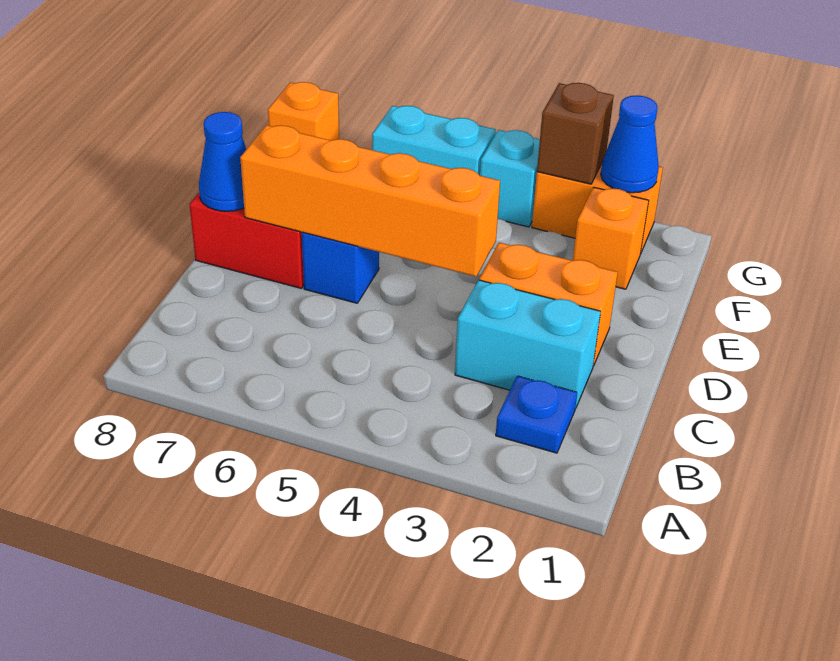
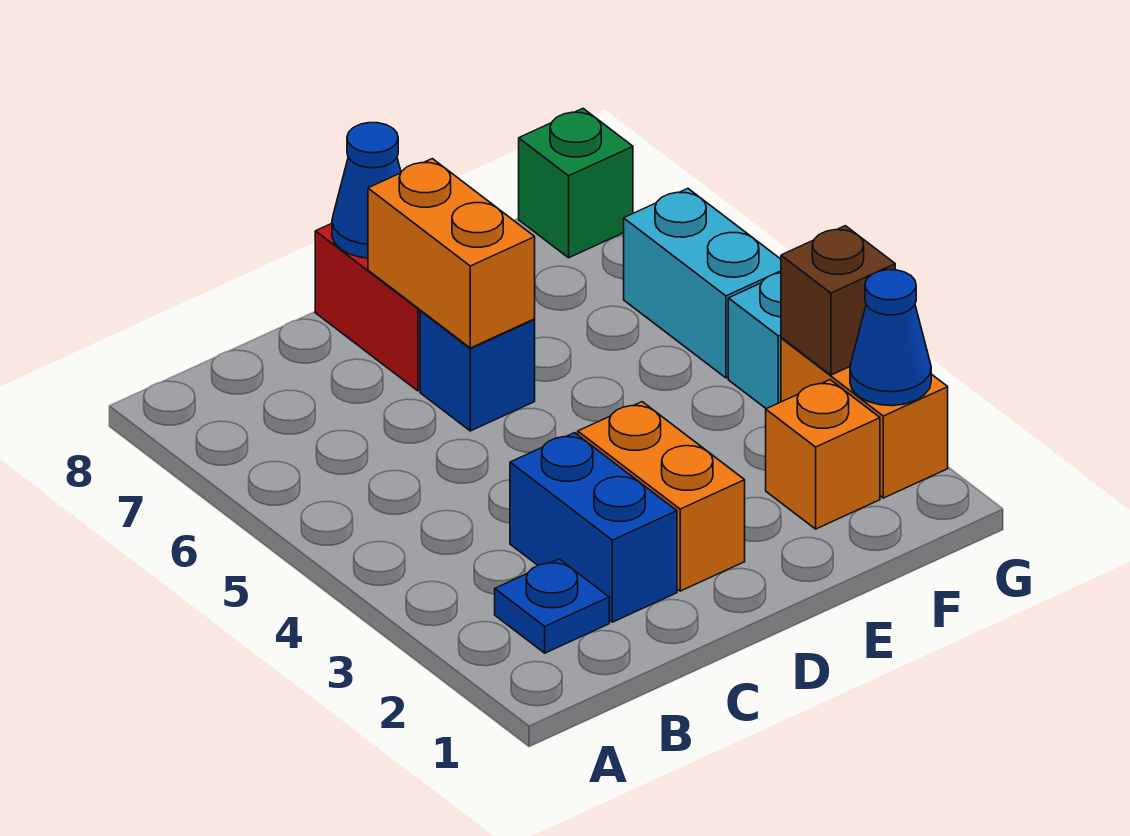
cyan brick C2:C3 level 1 -> blue brick C2:C3 level 1
orange brick D4:D7 level 2 -> orange brick D6:D7 level 2
orange brick G8 level 1 -> green brick G8 level 1

